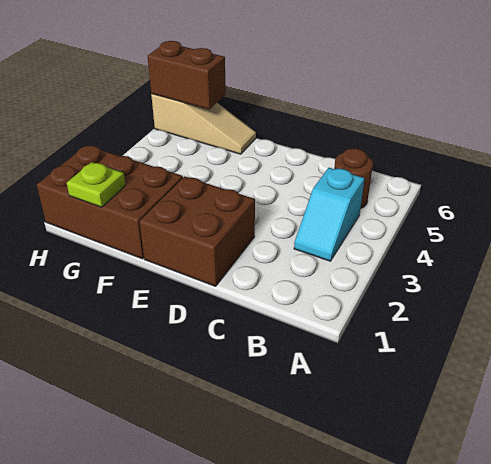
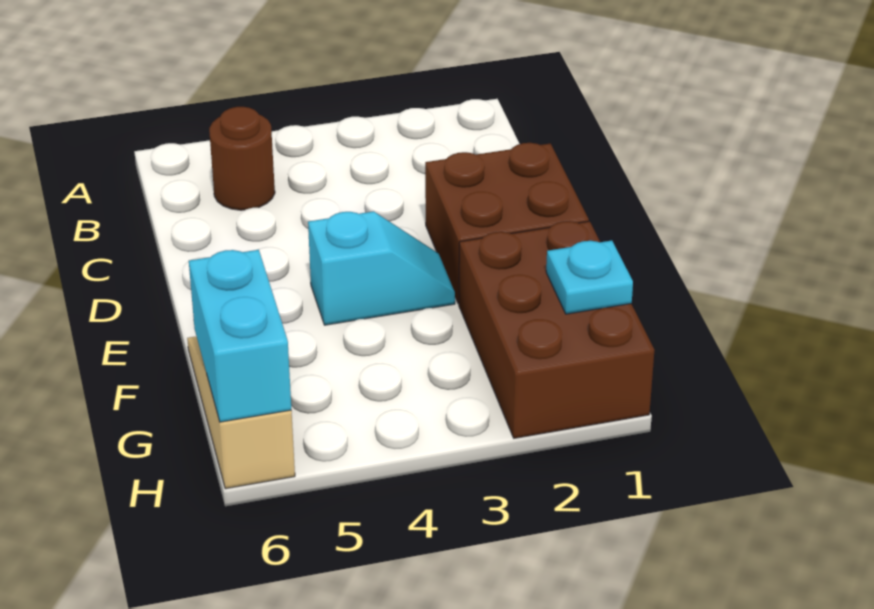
cyan slope B3:B4 level 1 top 4 -> cyan slope E3:E4 level 1 top 4
lime plate G1 level 2 -> cyan plate G1 level 2
brown brick G6:H6 level 2 -> cyan brick G6:H6 level 2

